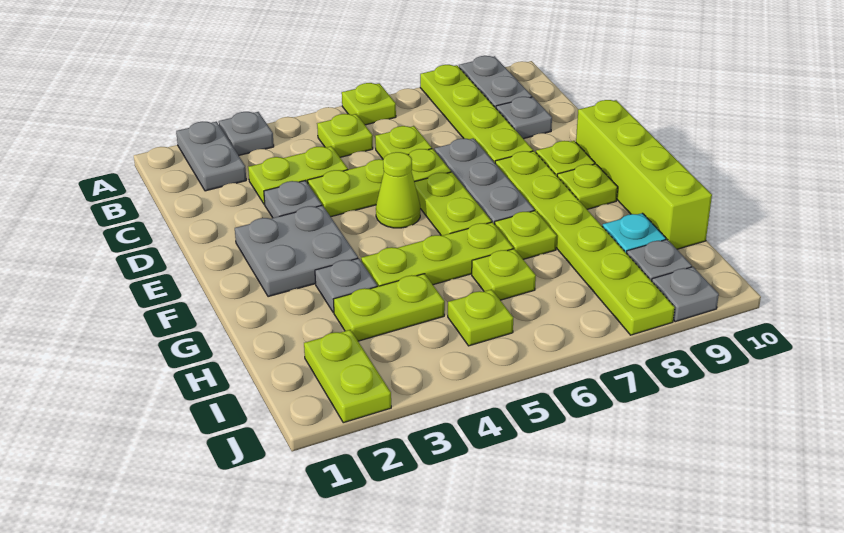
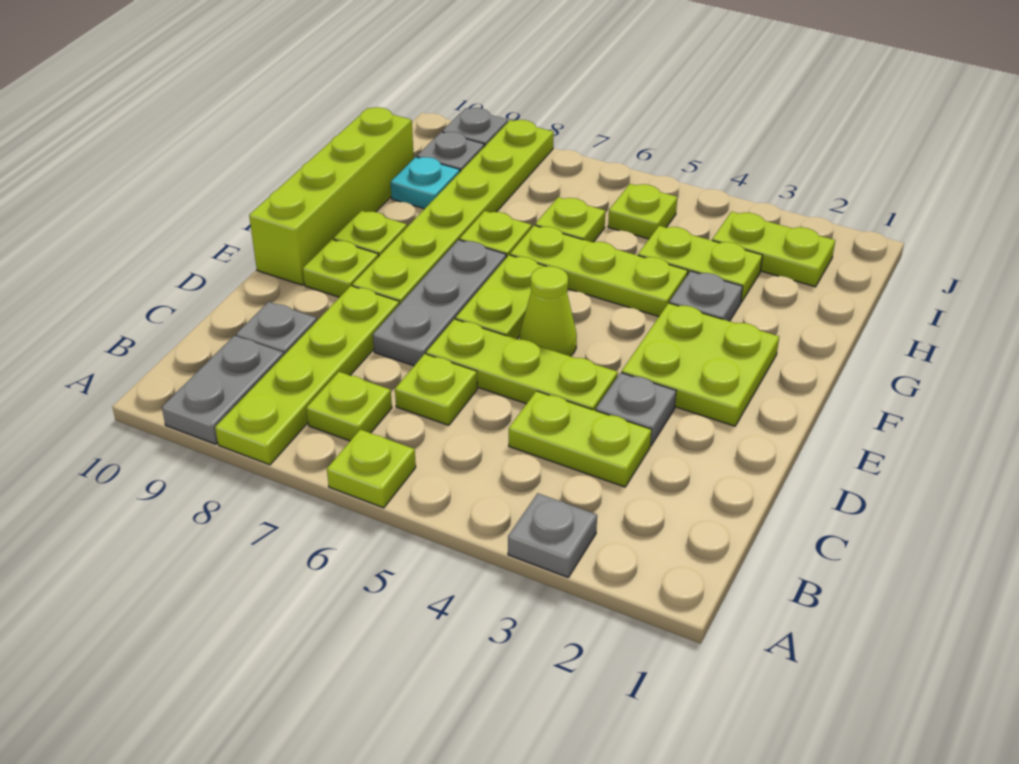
grey plate A2:B2 level 1 -> none
lime plate B5 level 1 -> lime plate B7 level 1
grey plate E2:F3 level 1 -> lime plate E2:F3 level 1
lime plate I2:J2 level 1 -> lime plate I2:I3 level 1

